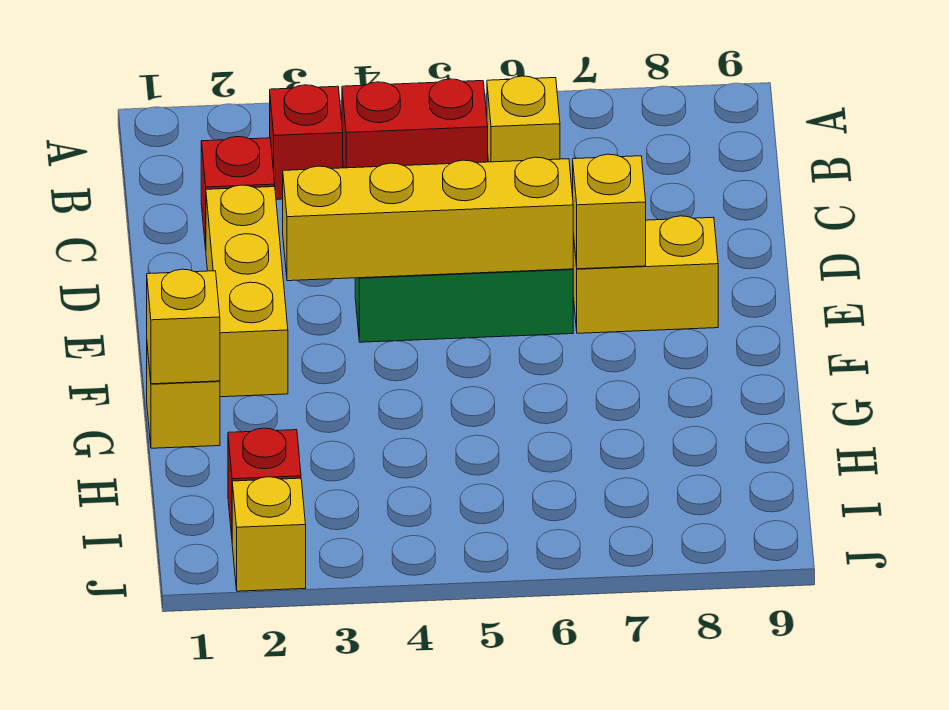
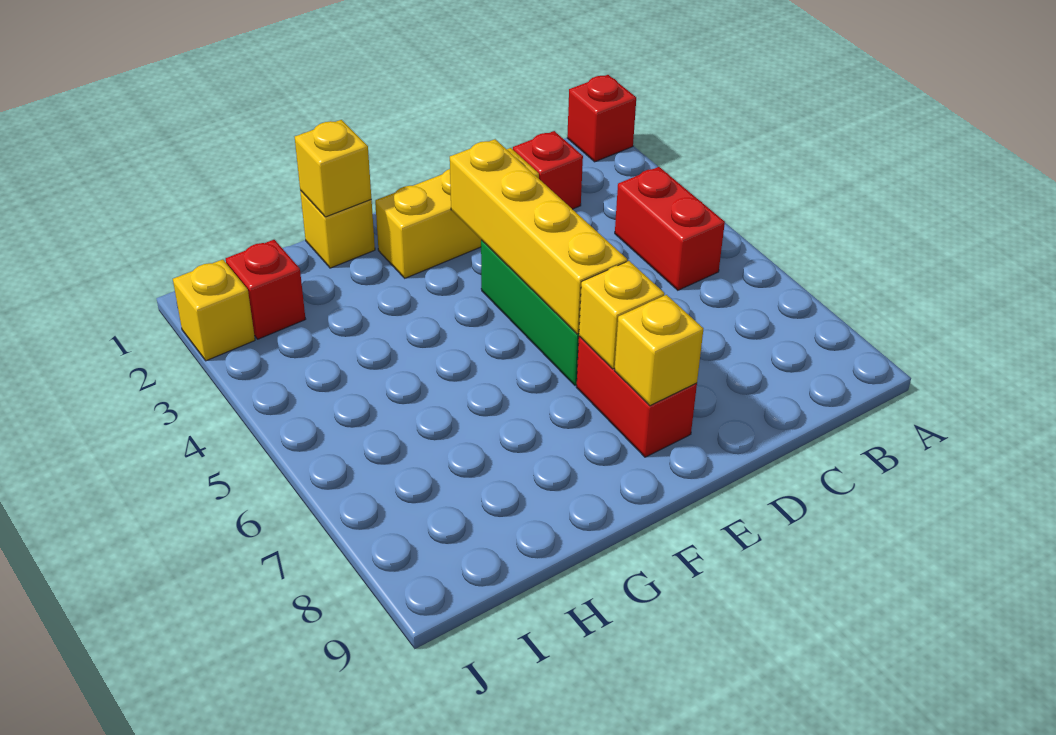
red brick B3 level 1 -> red brick A1 level 1
yellow brick B6 level 1 -> yellow brick E8 level 2
yellow brick E7:E8 level 1 -> red brick E7:E8 level 1

